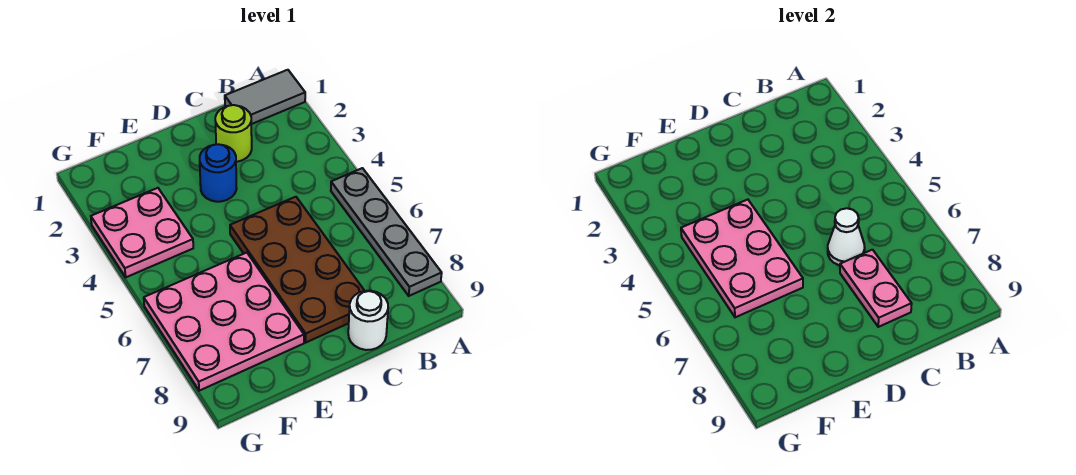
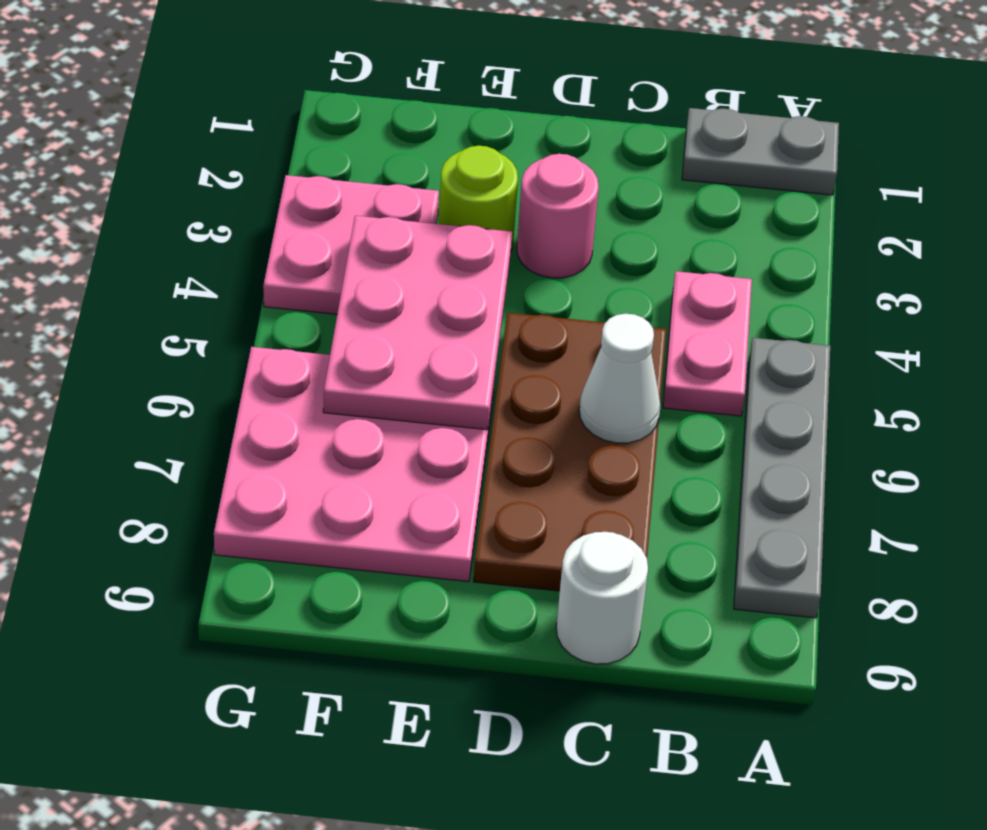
grey tile A1:B1 level 1 -> grey plate A1:B1 level 1
lime round brick C2 level 1 -> lime round brick E3 level 1
pink plate C7:C8 level 2 -> pink plate B4:B5 level 1
blue round brick D3 level 1 -> pink round brick D3 level 1

